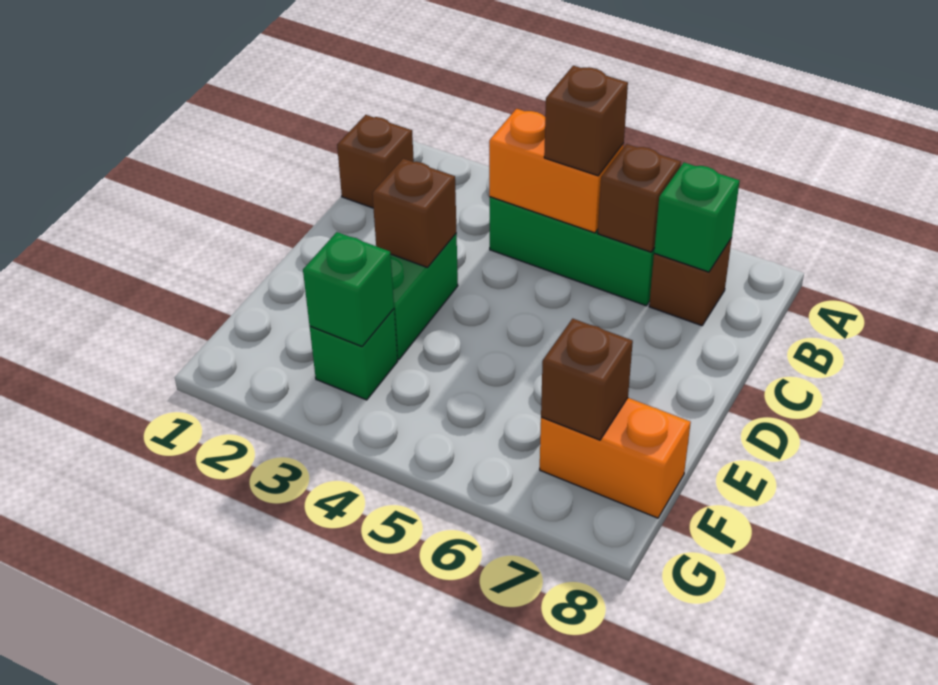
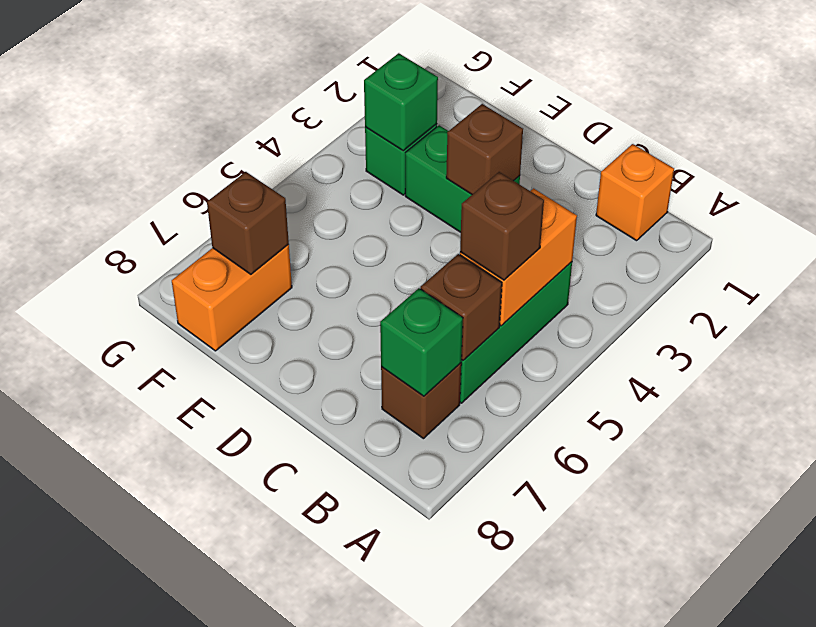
brown brick B1 level 1 -> orange brick B1 level 1

